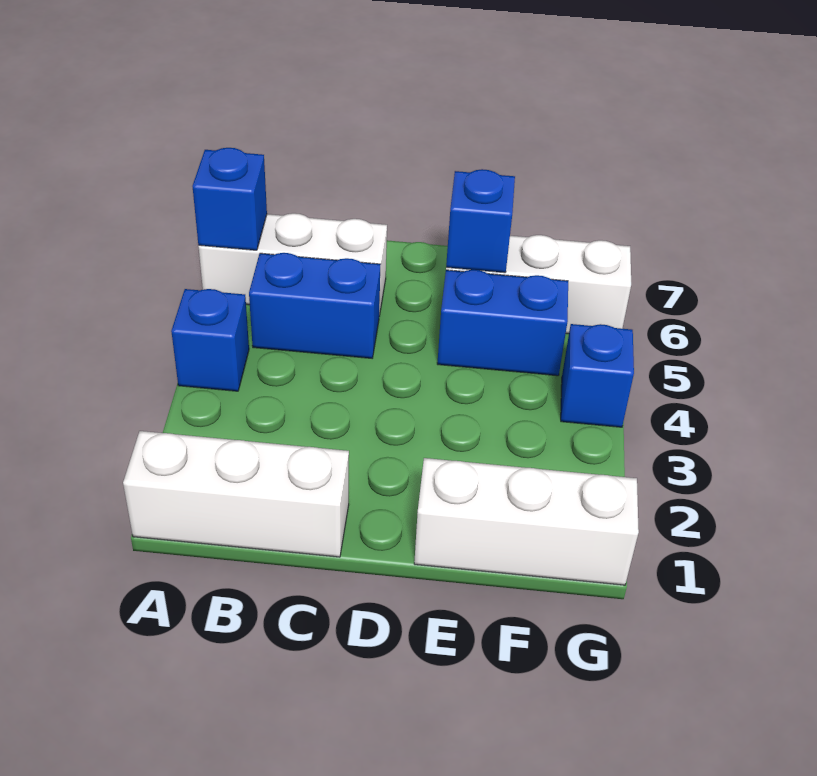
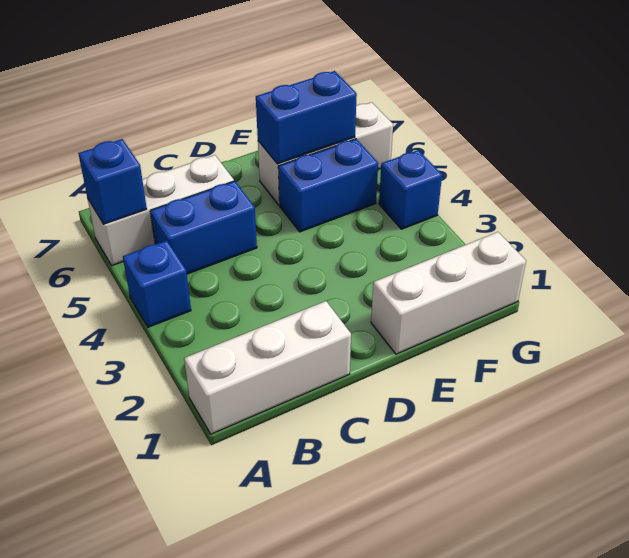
blue brick E6 level 2 -> blue brick E6:F6 level 2

